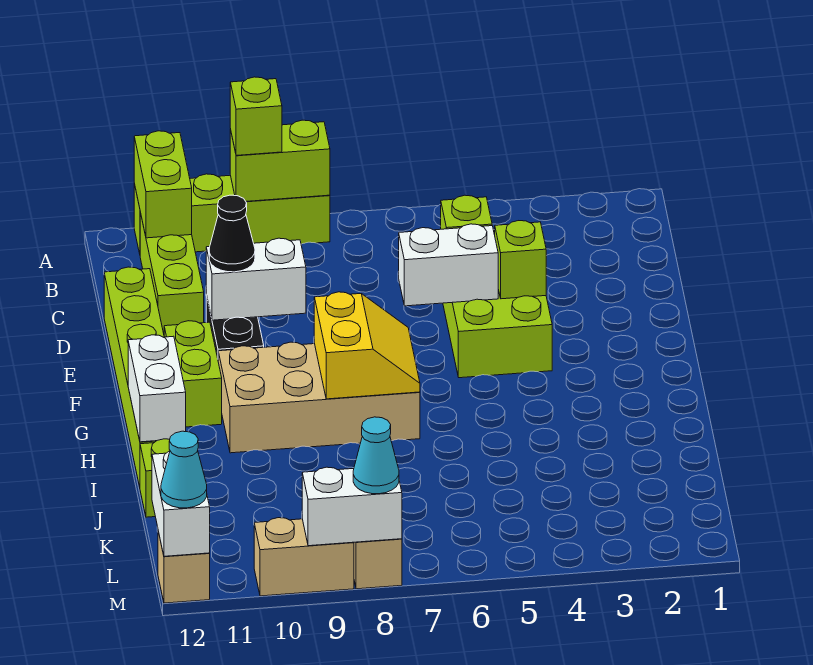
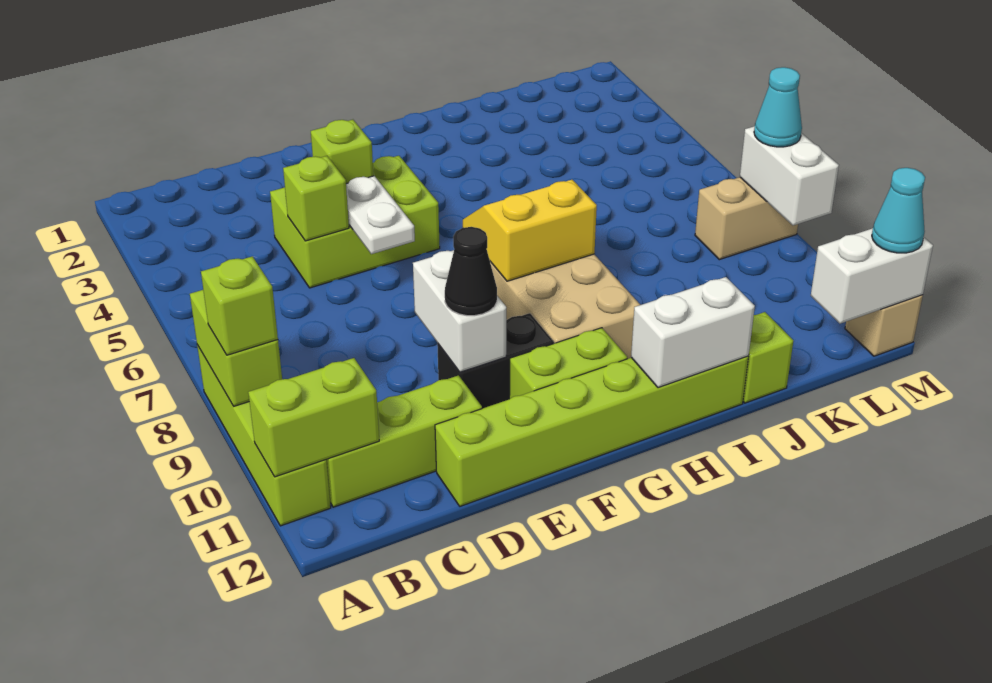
white brick E5:E6 level 2 -> white plate E5:E6 level 2
tan brick M9:M10 level 1 -> none

